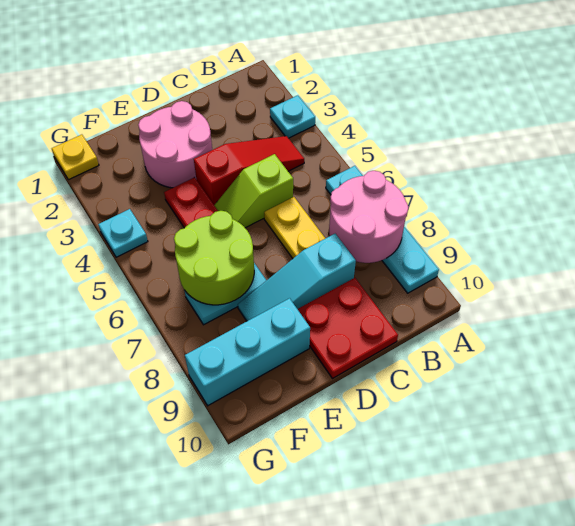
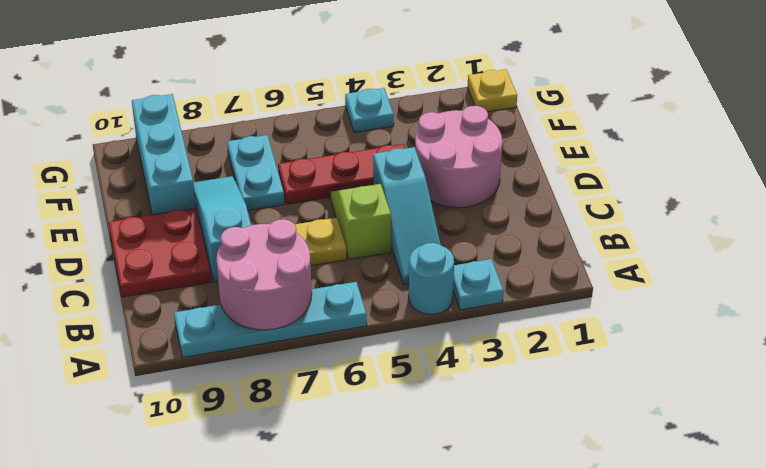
none -> cyan round brick A4 level 1
red slope B4:D4 level 1 top D -> cyan slope B4:D4 level 1 top D
lime round brick E6:F7 level 2 -> none

